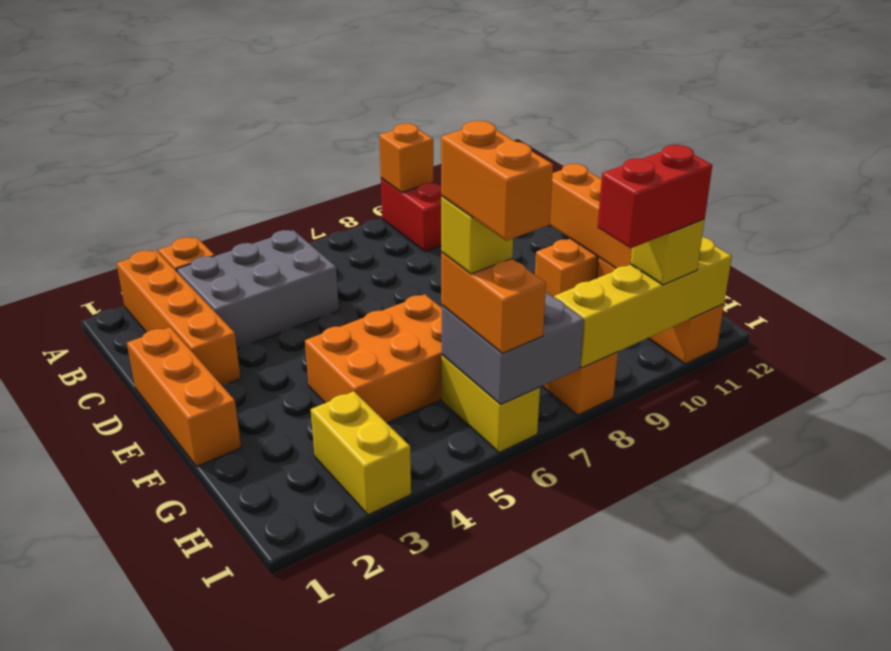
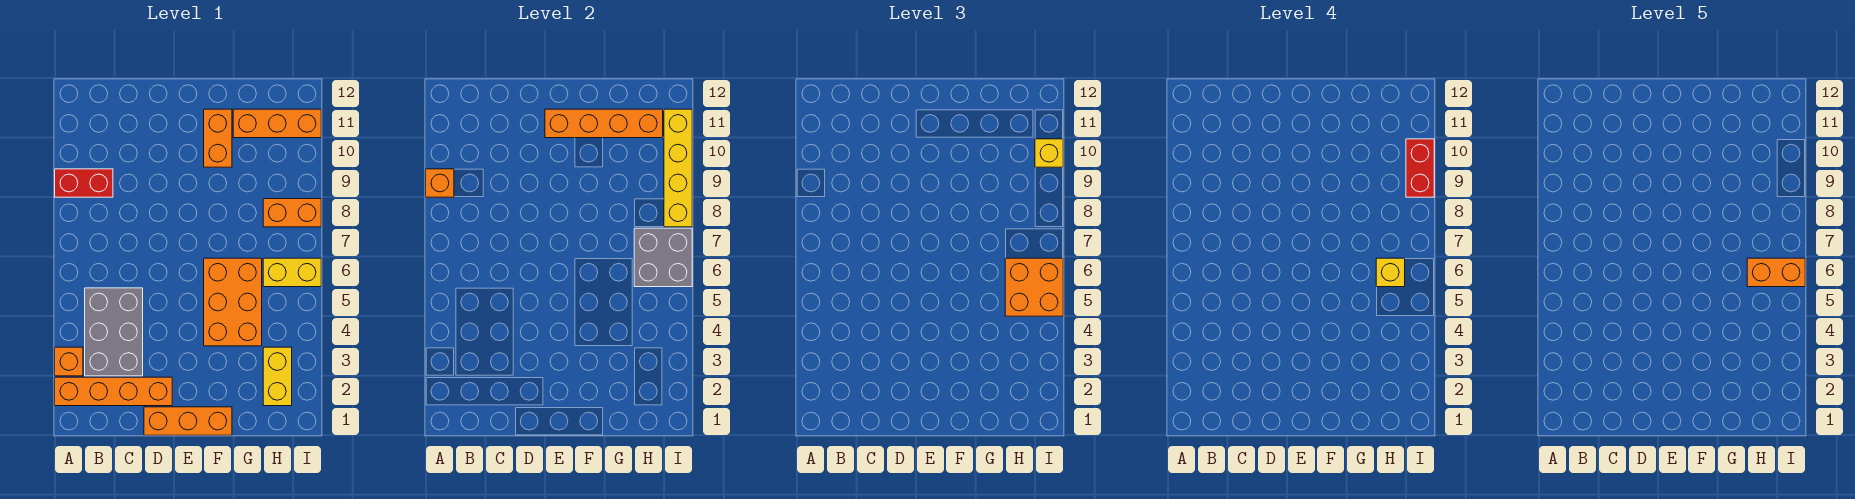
yellow brick H3:I3 level 1 -> yellow brick H2:H3 level 1
orange brick H6:I6 level 3 -> orange brick H5:I6 level 3

